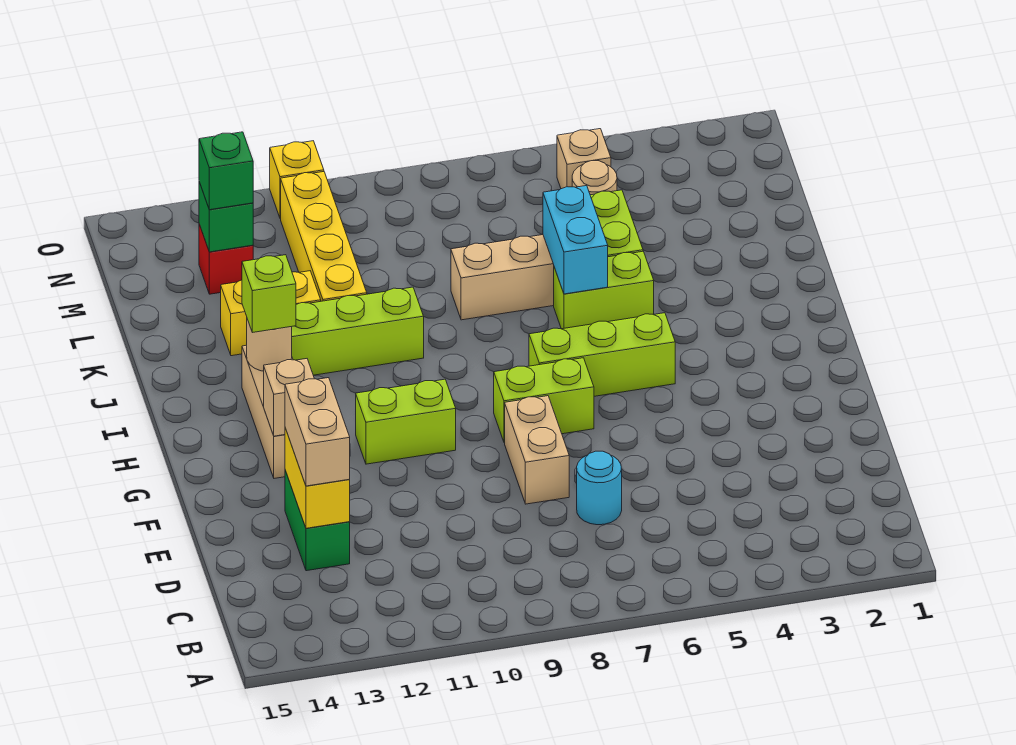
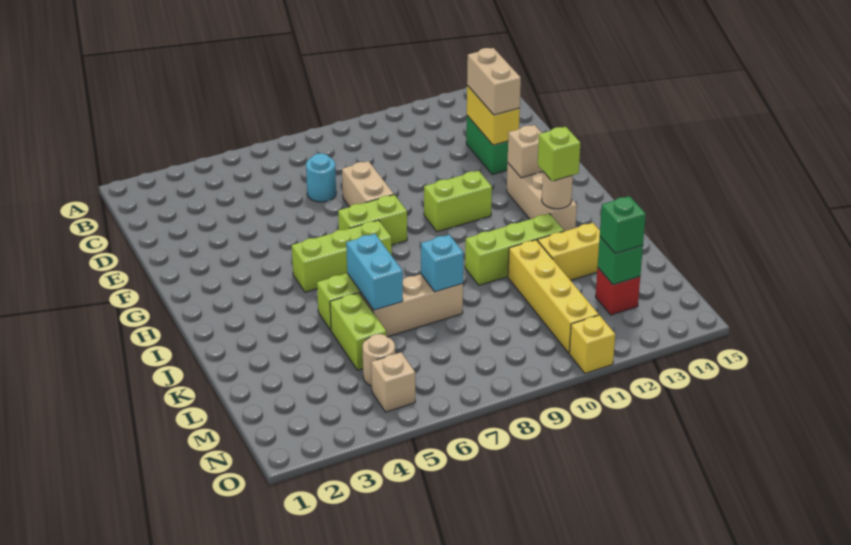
none -> cyan brick K8 level 2

